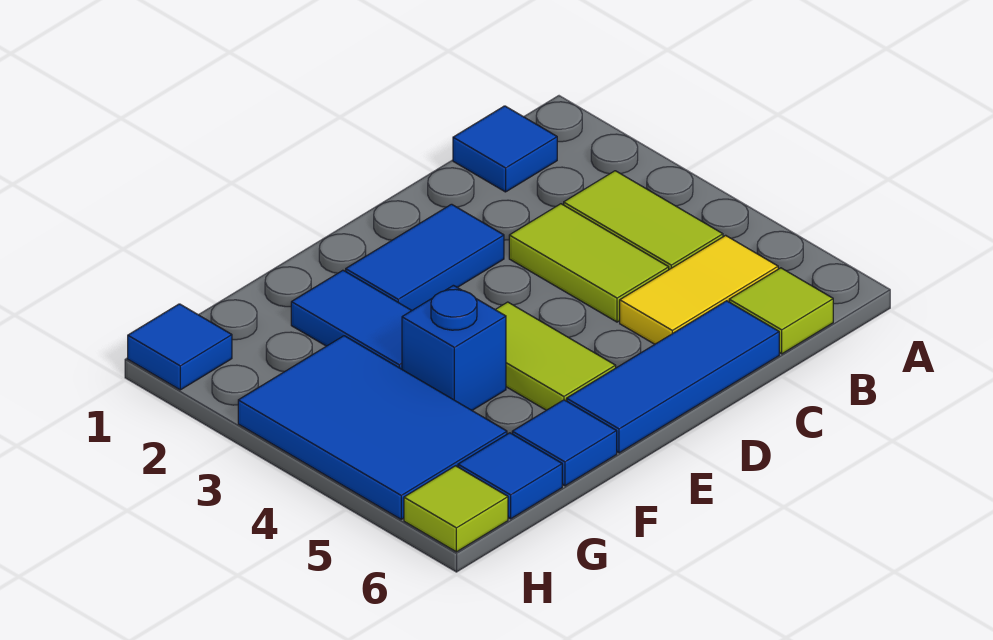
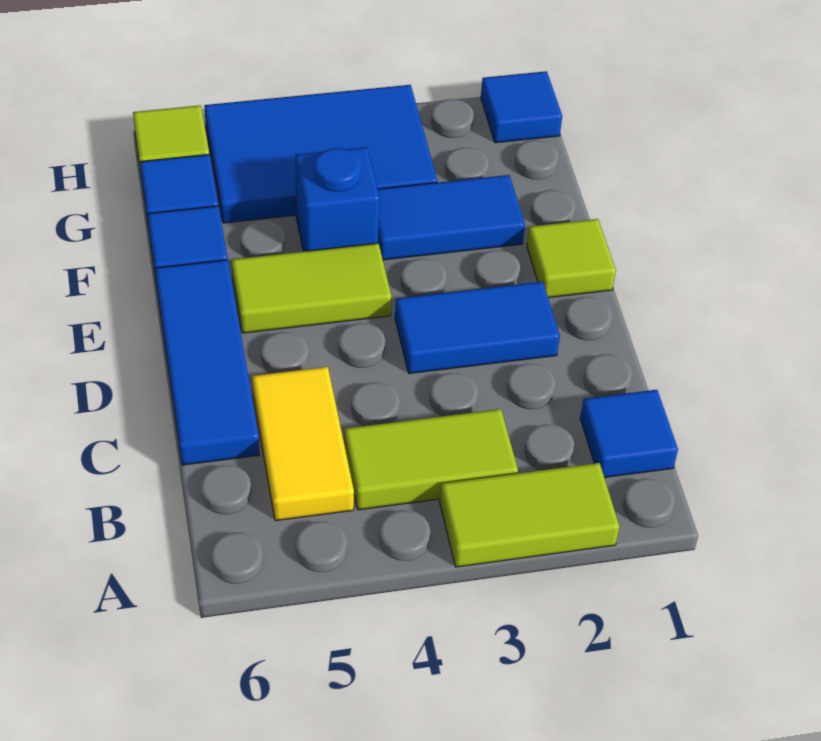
lime tile B6 level 1 -> lime tile E1 level 1
lime tile C3:C4 level 1 -> lime tile A2:A3 level 1
blue tile D2:E2 level 1 -> blue tile D2:D3 level 1

